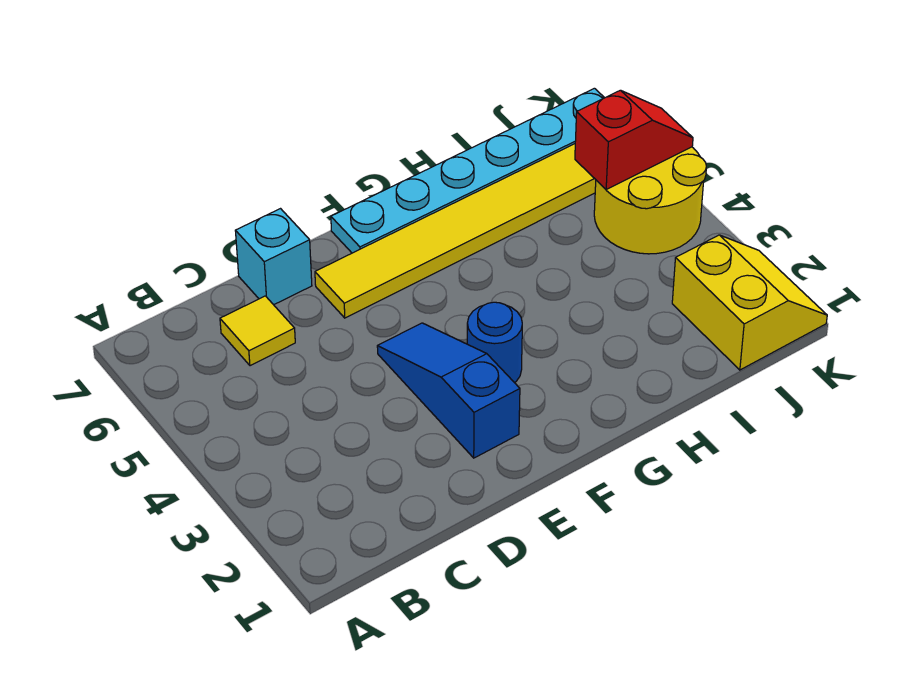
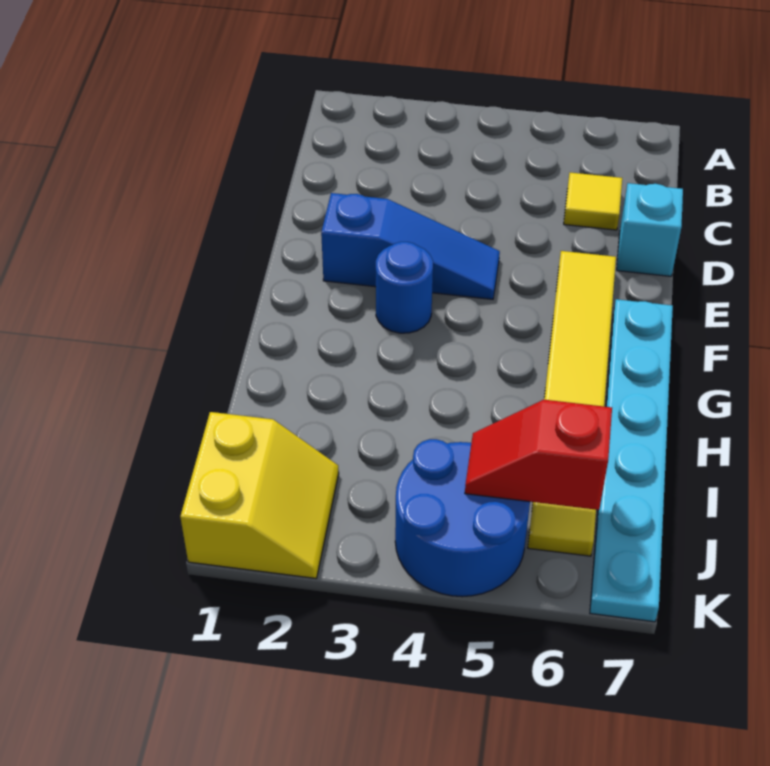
yellow slope J1:K2 level 1 top J -> yellow slope J1:K2 level 1 top 1
yellow round brick J4:K5 level 1 -> blue round brick J4:K5 level 1
red slope J5:K5 level 2 top J -> red slope J5:J6 level 2 top 6

